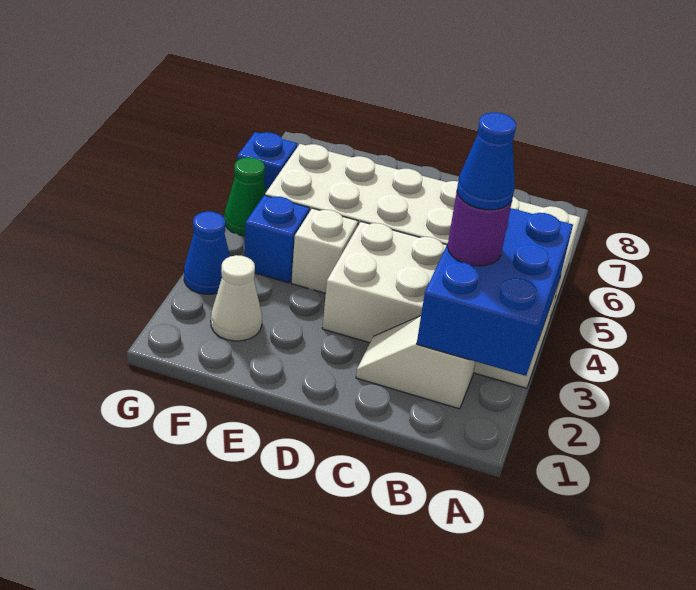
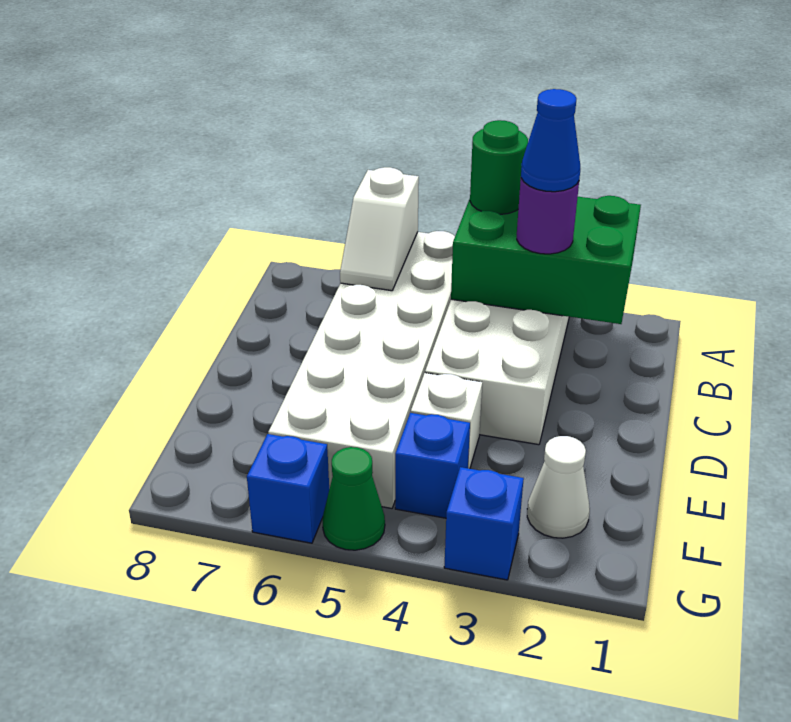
blue brick A2:B4 level 2 -> green brick A2:B4 level 2
none -> green round brick A4 level 3
white slope B2:C2 level 1 top B -> white slope A6:B6 level 2 top A
blue cone G3 level 1 -> blue brick G3 level 1

